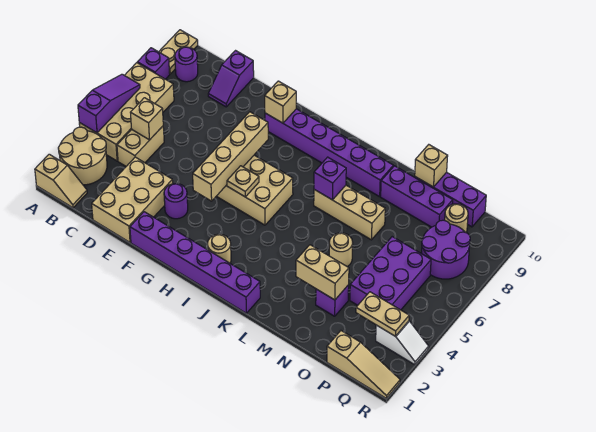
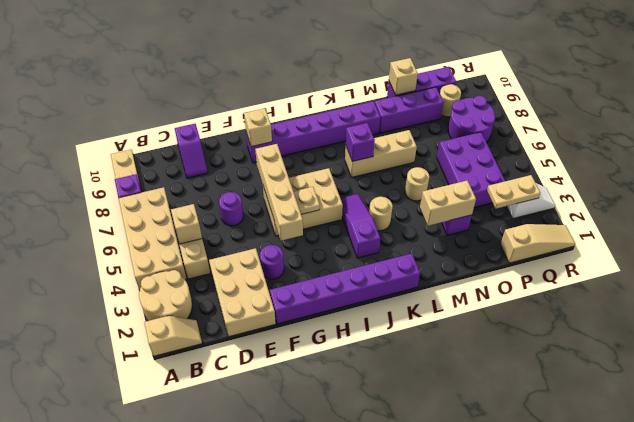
purple slope A4:A6 level 2 top 4 -> purple slope J3:J5 level 1 top 3
purple round brick B9 level 1 -> purple round brick E6 level 1
tan round brick I2 level 1 -> tan round brick K4 level 1

